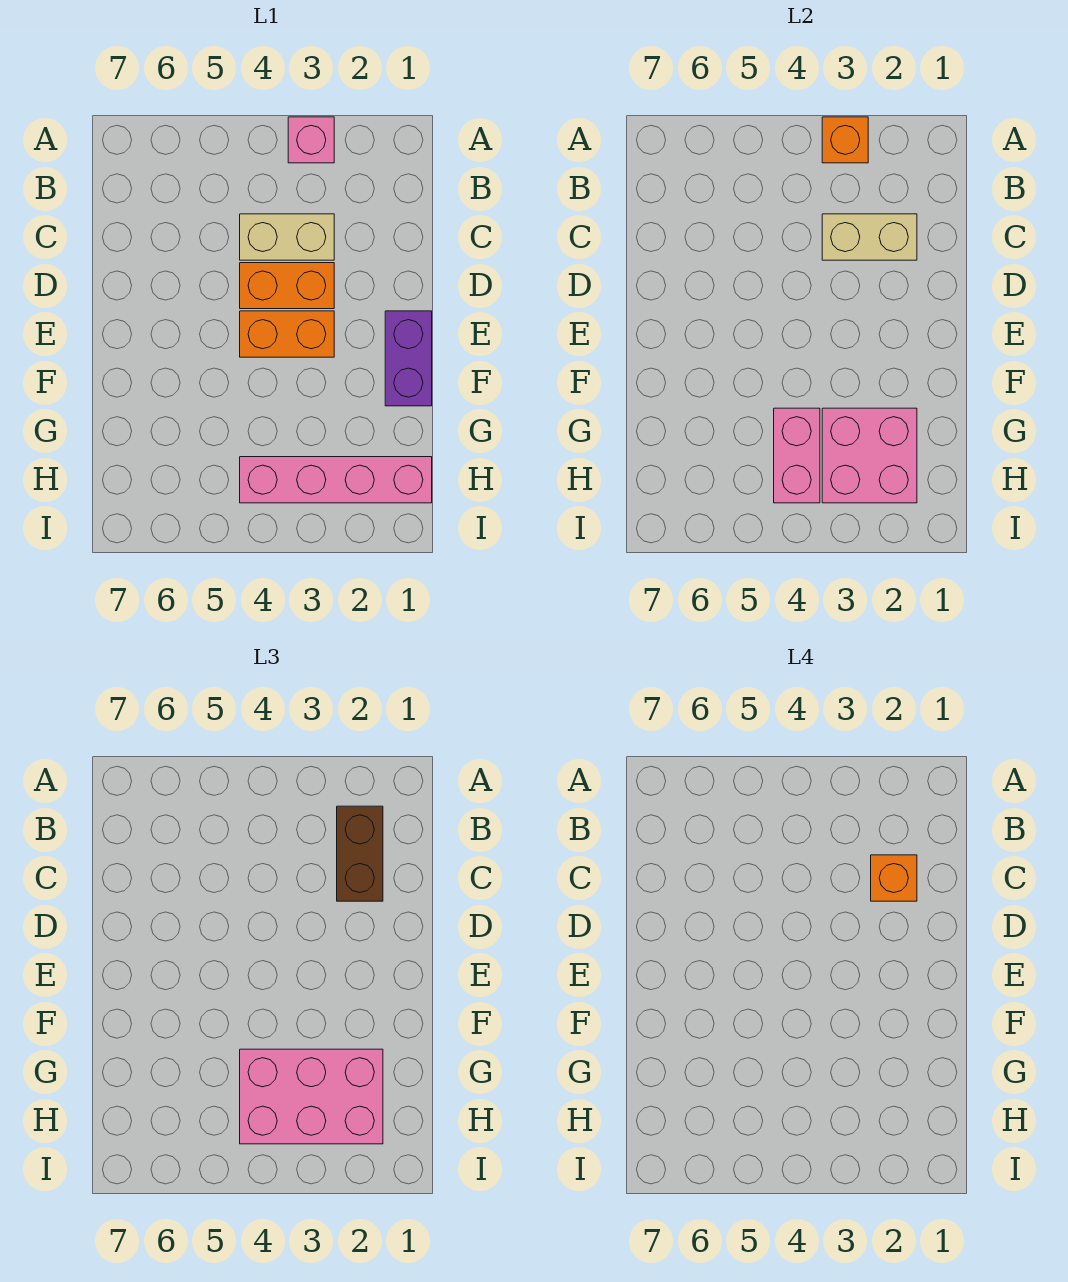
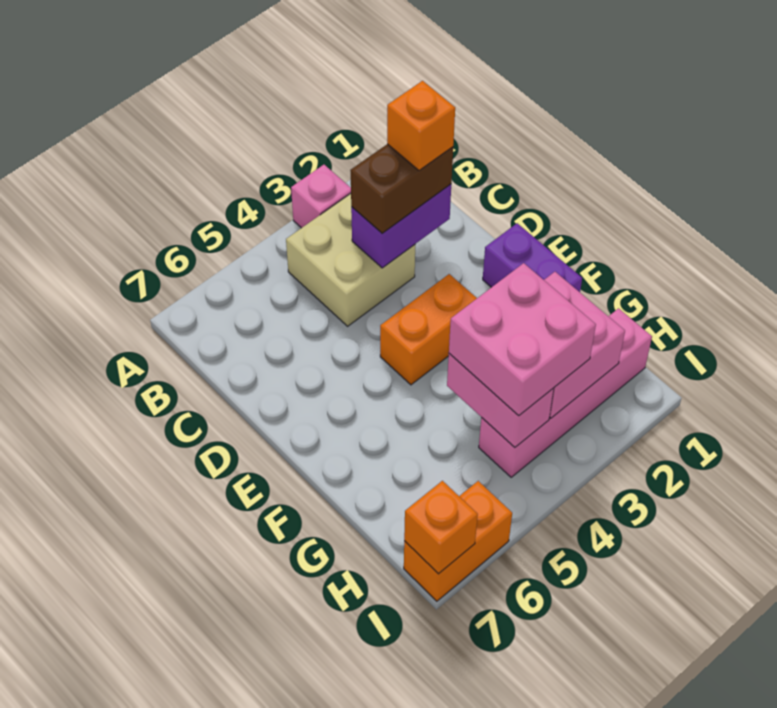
orange brick A3 level 2 -> orange brick I7 level 2
brown brick B2:C2 level 3 -> brown brick C2:C3 level 3
tan brick C2:C3 level 2 -> purple brick C2:C3 level 2
tan brick C3:C4 level 1 -> tan brick B3:C4 level 1
orange brick D3:D4 level 1 -> orange brick I6:I7 level 1
pink brick G2:H4 level 3 -> pink brick G3:H4 level 3

